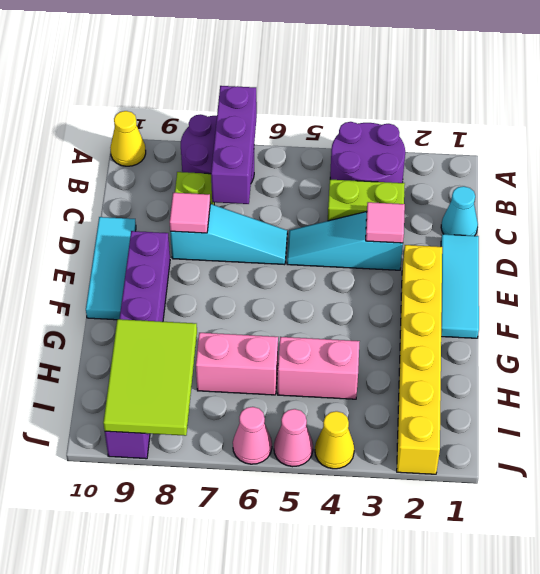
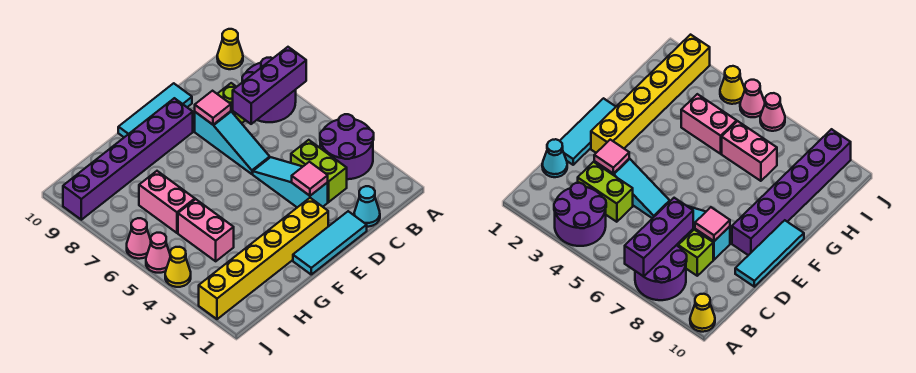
lime tile H8:J9 level 2 -> none

